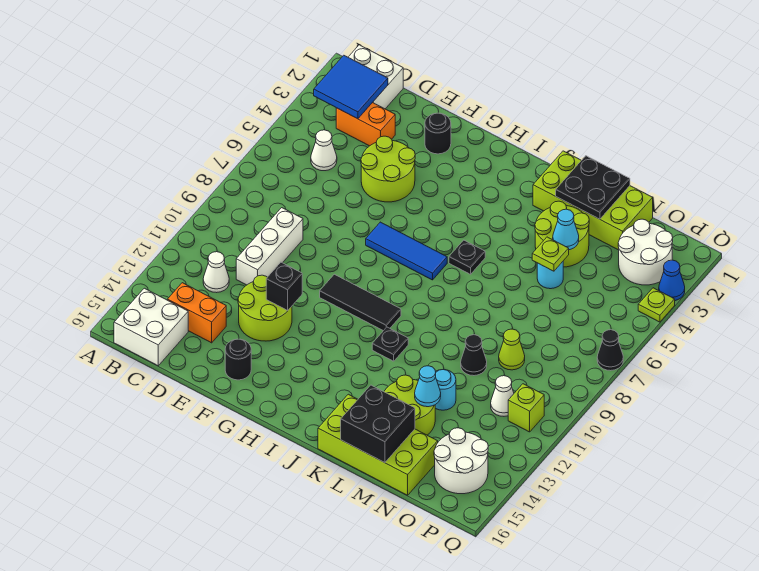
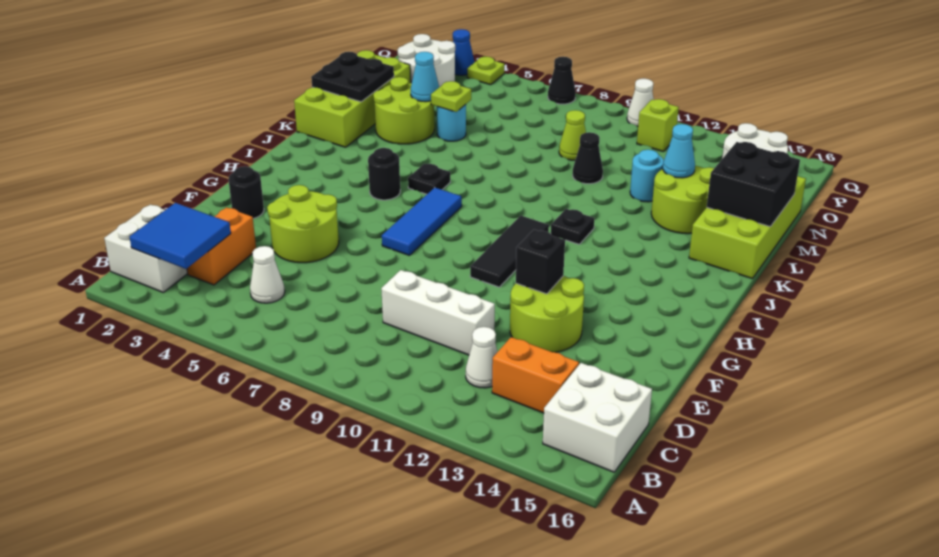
orange brick C14:D14 level 1 -> orange brick C13:C14 level 1
black round brick F15 level 1 -> black round brick I5 level 1
white cone O11 level 1 -> white cone Q10 level 1

